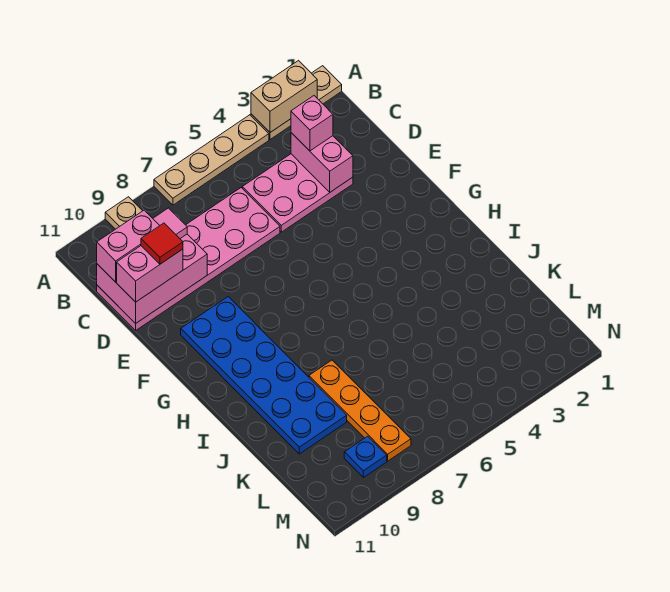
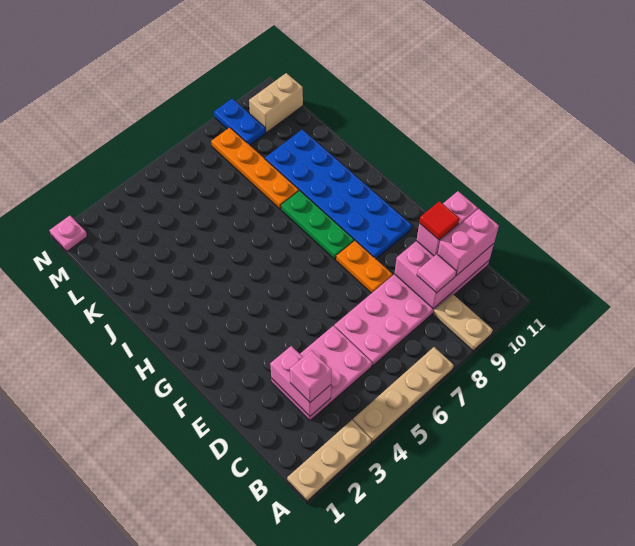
tan brick A2:A3 level 2 -> tan brick M10:M11 level 1
none -> orange plate E8:F8 level 1
none -> green plate G8:I8 level 1
blue plate M9 level 1 -> blue plate M9:N9 level 1
none -> pink plate N1 level 1

